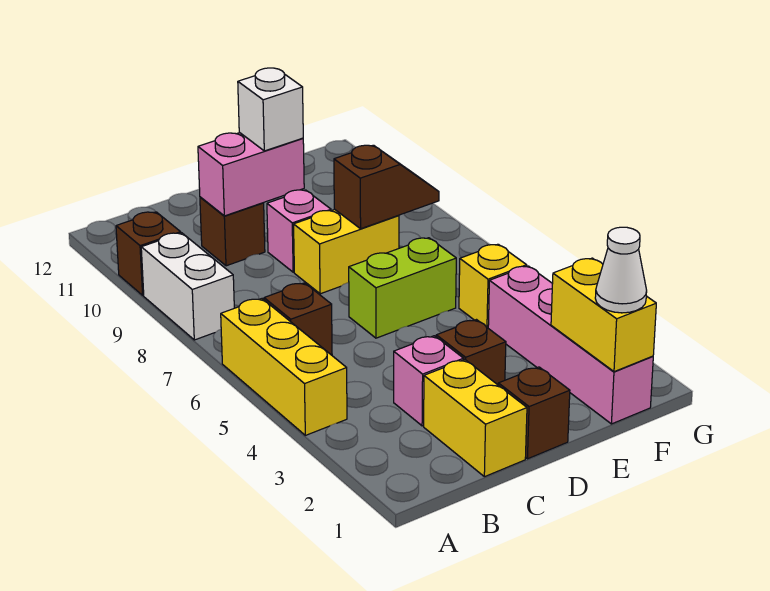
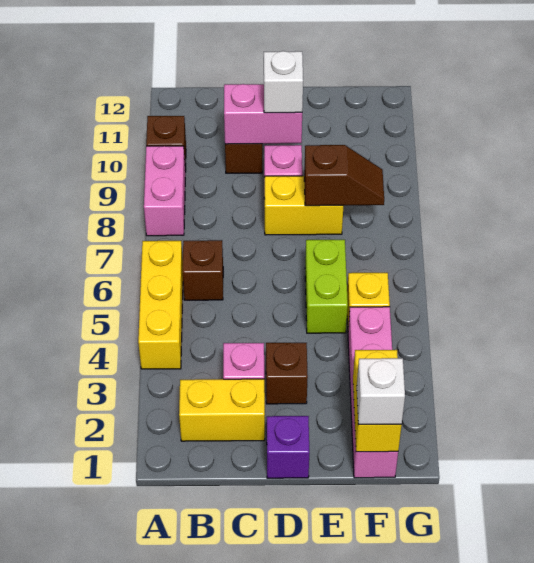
white brick A8:A9 level 1 -> pink brick A8:A9 level 1
yellow brick C1:C2 level 1 -> yellow brick B2:C2 level 1
brown brick D1 level 1 -> purple brick D1 level 1
lime brick D6:E6 level 1 -> lime brick E5:E6 level 1
white cone F1 level 3 -> white brick F1 level 3

